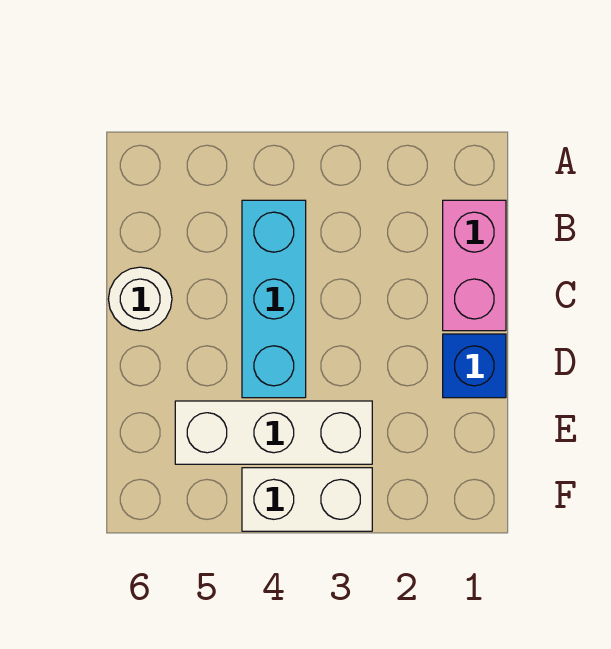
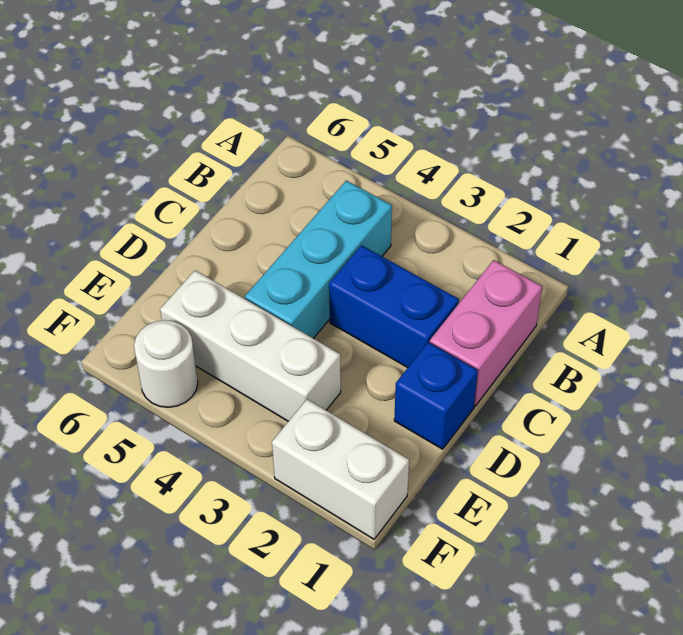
none -> blue brick C2:C3 level 1
white round brick C6 level 1 -> white round brick F5 level 1
white brick F3:F4 level 1 -> white brick F1:F2 level 1

